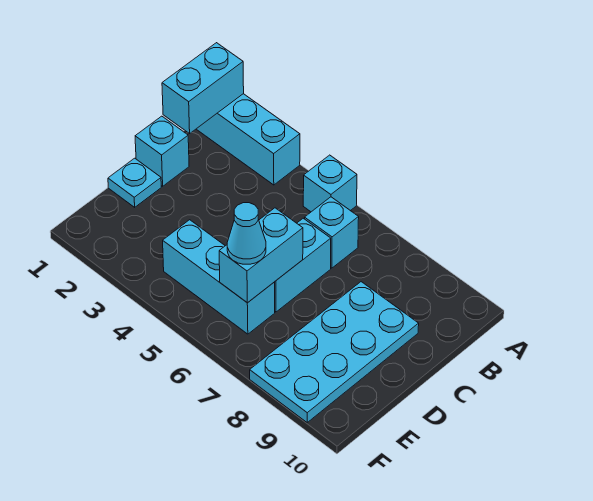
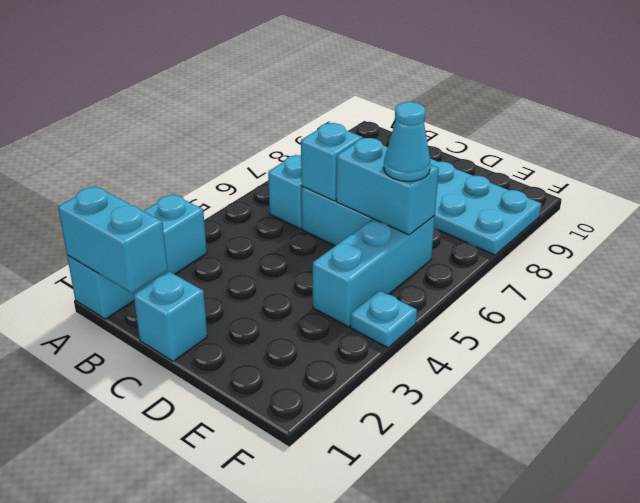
cyan brick A5 level 1 -> cyan brick C6 level 2
cyan plate D1 level 1 -> cyan plate F4 level 1

